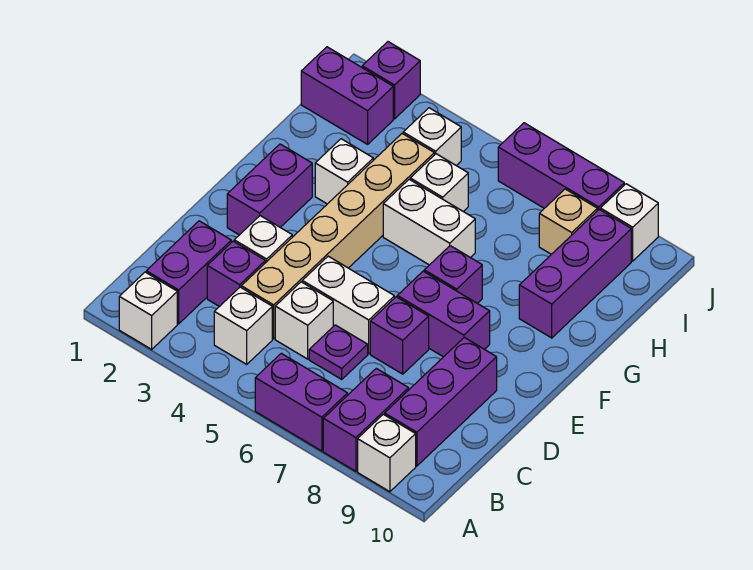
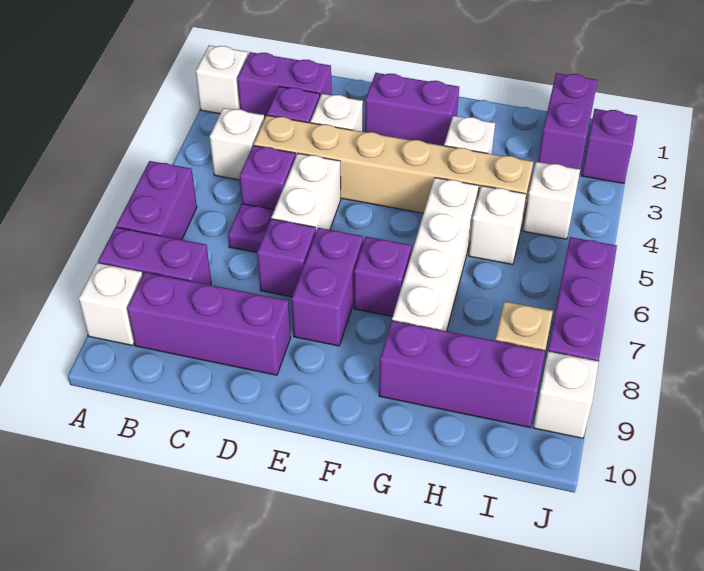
white brick C5 level 1 -> purple brick C5 level 1
white brick G5:G6 level 1 -> white brick G5:G8 level 1

